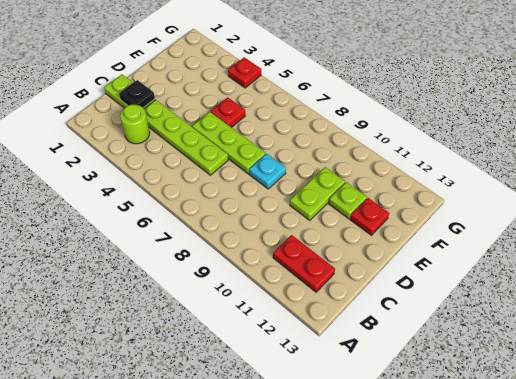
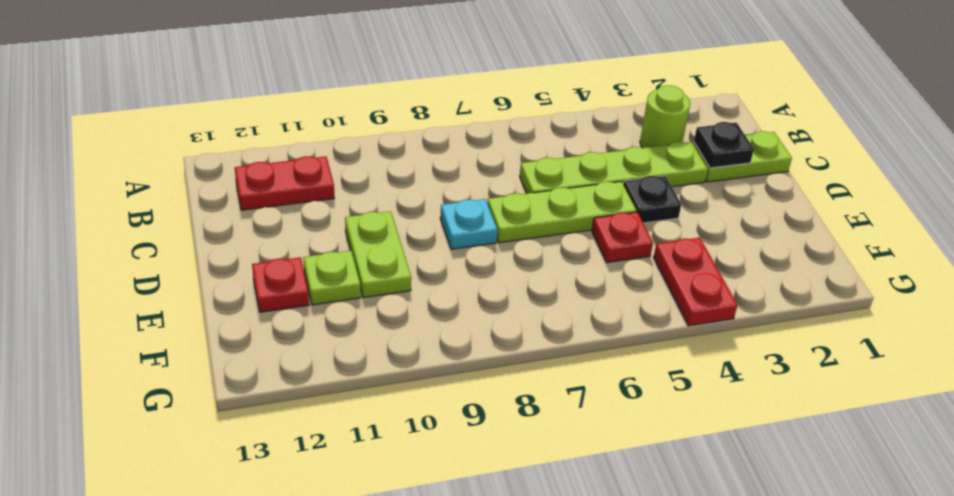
none -> black plate D4 level 1
red plate G4 level 1 -> red plate F4:G4 level 1

